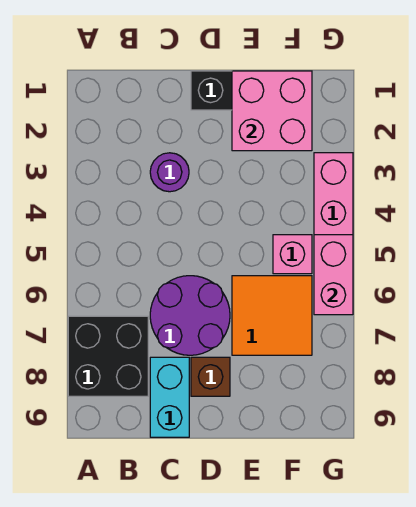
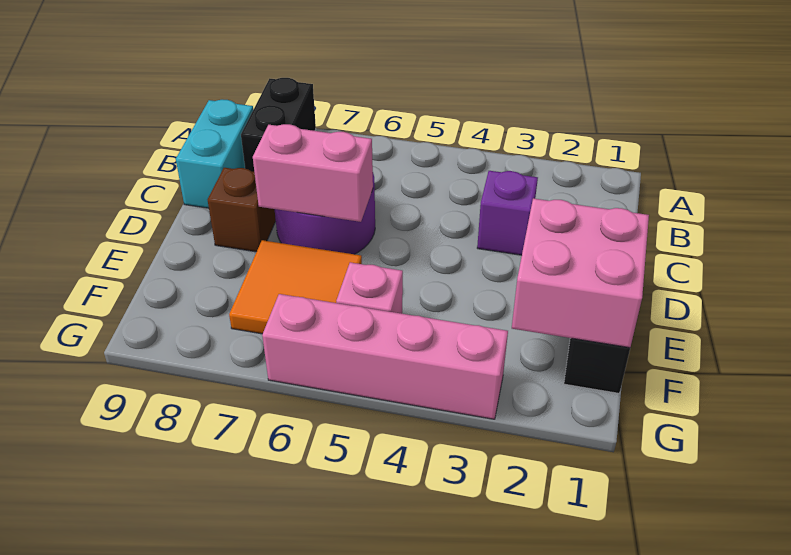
black brick A7:B8 level 1 -> black brick A8:B8 level 1
purple round brick C3 level 1 -> purple brick C3 level 1
cyan brick C8:C9 level 1 -> cyan brick B9:C9 level 1
pink brick G5:G6 level 2 -> pink brick D6:D7 level 2

